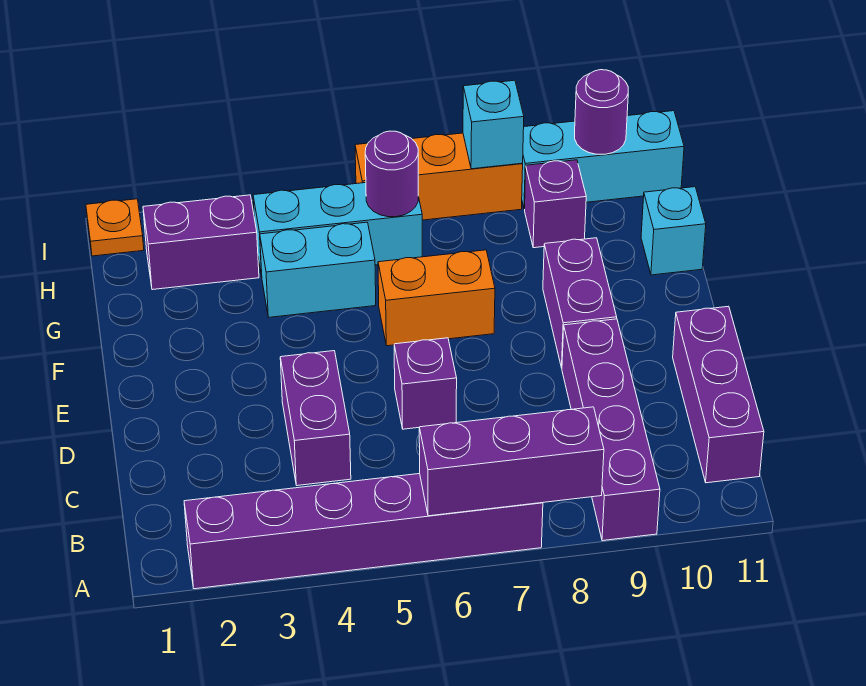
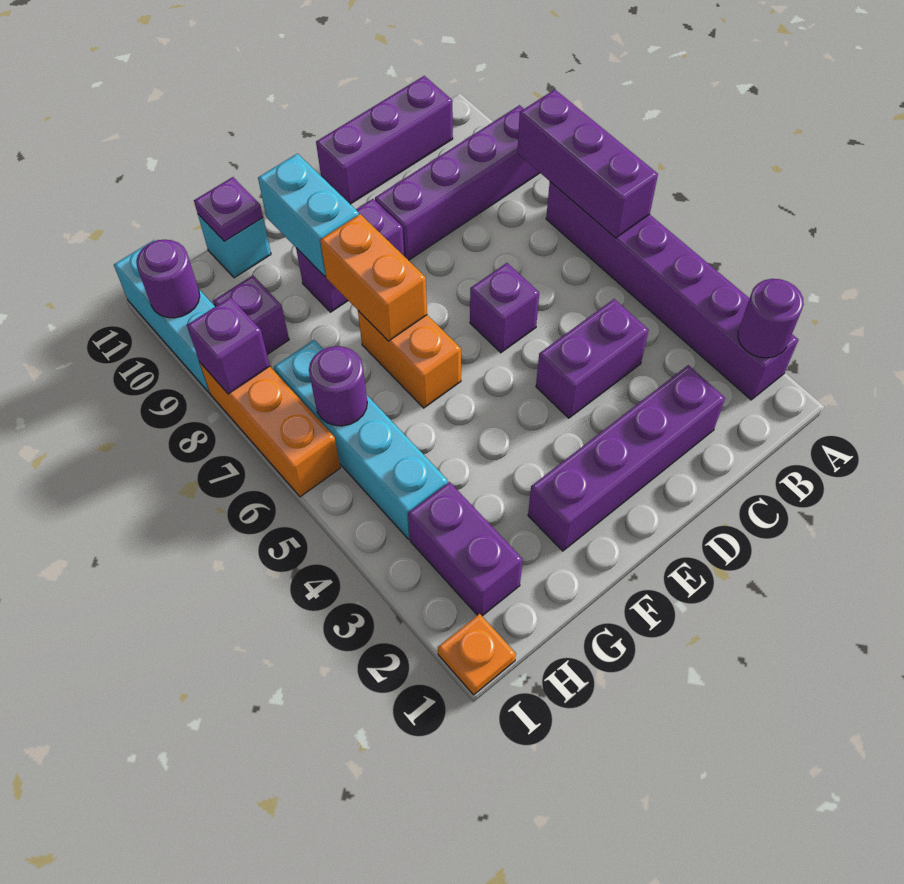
none -> purple round brick A2 level 2
none -> purple brick C2:F2 level 1
none -> orange brick F7:F8 level 2
cyan brick G4:G5 level 1 -> cyan brick F9:F10 level 2
none -> purple plate G11 level 2
cyan brick H4:H6 level 1 -> cyan brick H4:H7 level 1
cyan brick I8 level 2 -> purple brick I8 level 2

